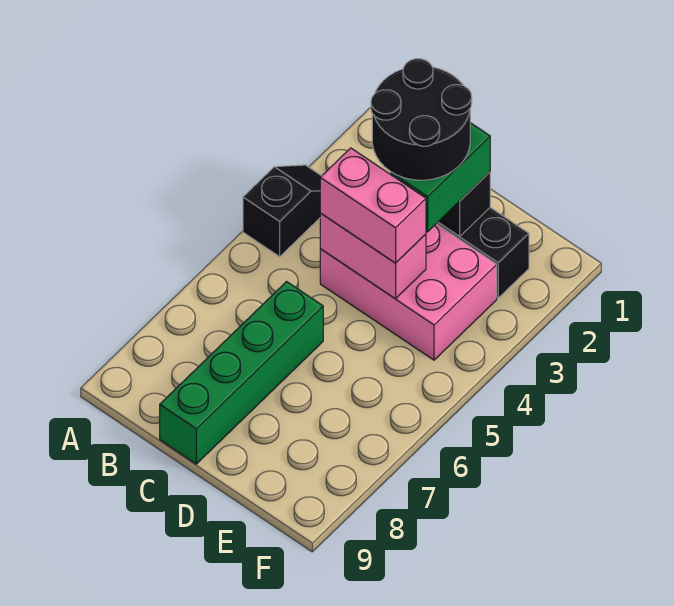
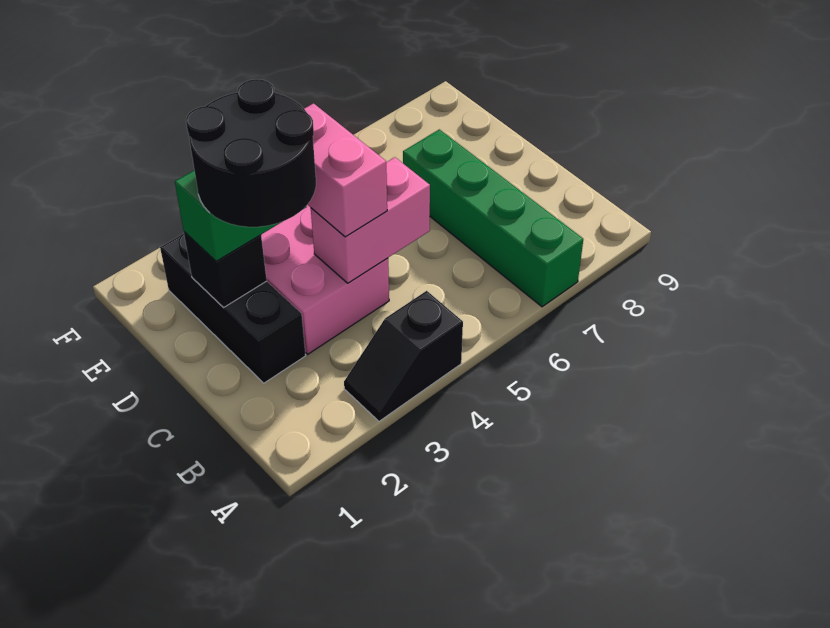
pink brick C4:D4 level 2 -> pink brick C4:C5 level 2
green brick C6:C9 level 1 -> green brick A7:D7 level 1

